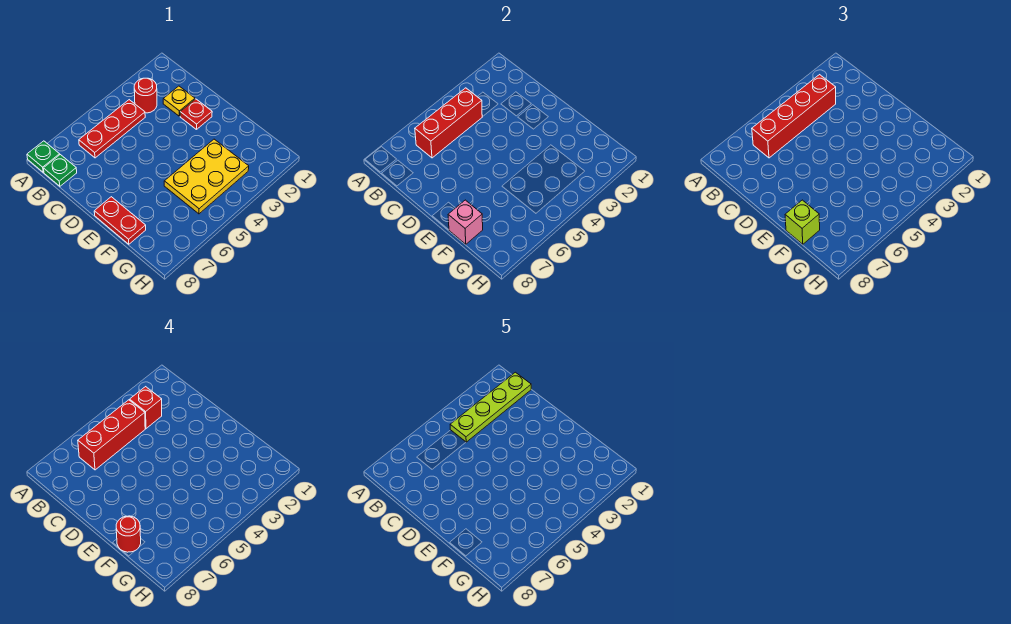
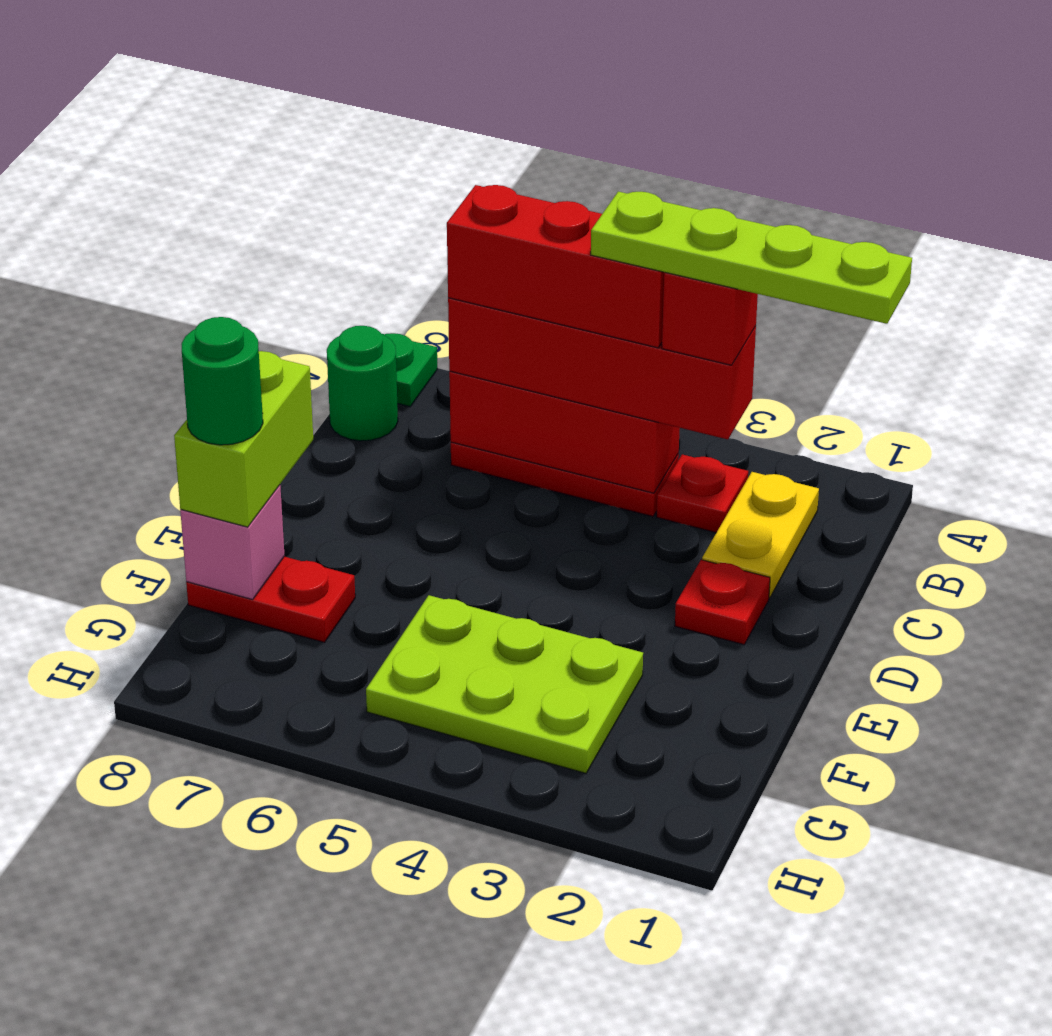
red round brick B3 level 1 -> red plate B3 level 1
green plate B8 level 1 -> green round brick B8 level 1
yellow plate C2 level 1 -> yellow plate B2:C2 level 1
red plate E8:F8 level 1 -> red plate F7:F8 level 1
yellow plate F3:G5 level 1 -> lime plate F3:G5 level 1
lime brick F8 level 3 -> lime brick E8:F8 level 3
red round brick F8 level 4 -> green round brick F8 level 4

